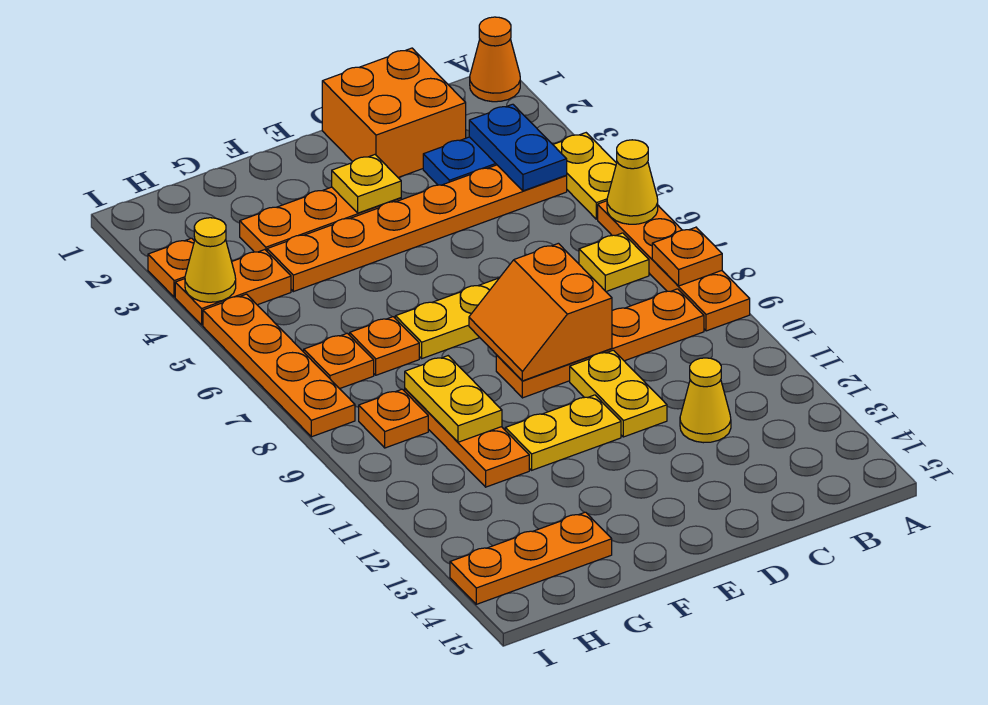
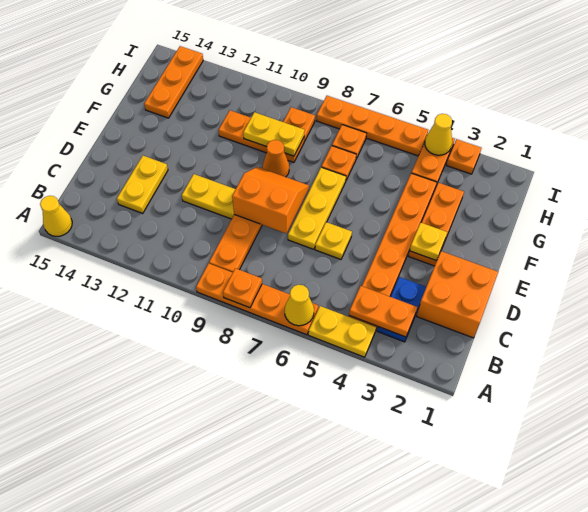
orange cone A1 level 1 -> orange cone F9 level 1
blue plate B3:B4 level 2 -> orange plate B3:B4 level 2
yellow plate B7 level 1 -> yellow plate D6 level 1
yellow cone C12 level 1 -> yellow cone A15 level 1
yellow plate E11:F11 level 1 -> yellow plate C13:D13 level 1

